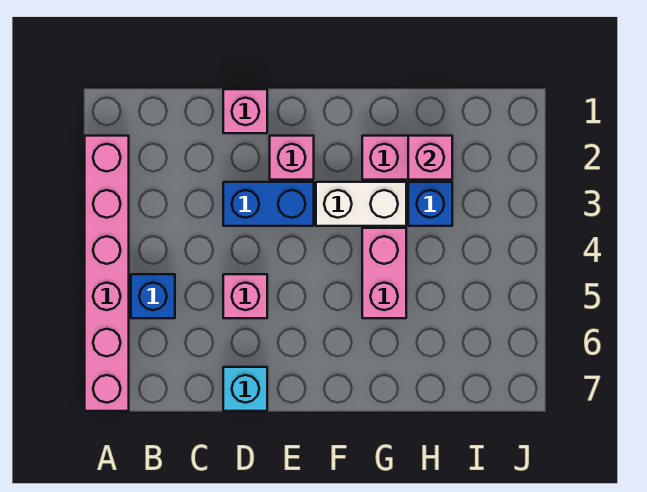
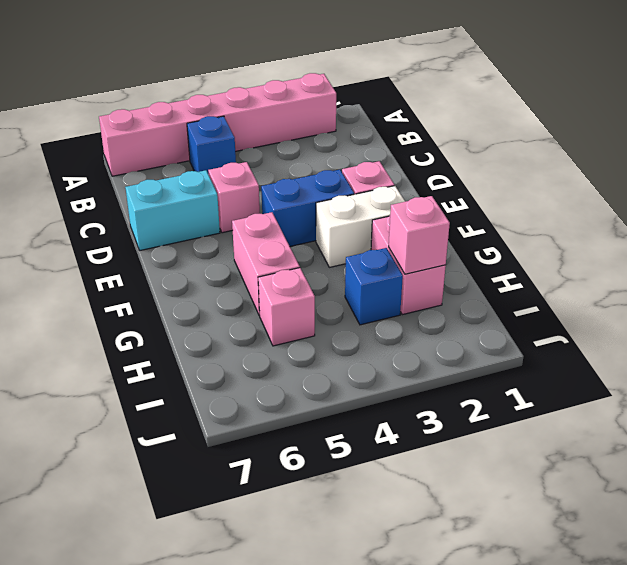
pink brick D1 level 1 -> pink brick H5 level 1
blue brick D3:E3 level 1 -> blue brick E3:E4 level 1
cyan brick D7 level 1 -> cyan brick D6:D7 level 1
white brick F3:G3 level 1 -> white brick F2:F3 level 1
pink brick G4:G5 level 1 -> pink brick F5:G5 level 1

